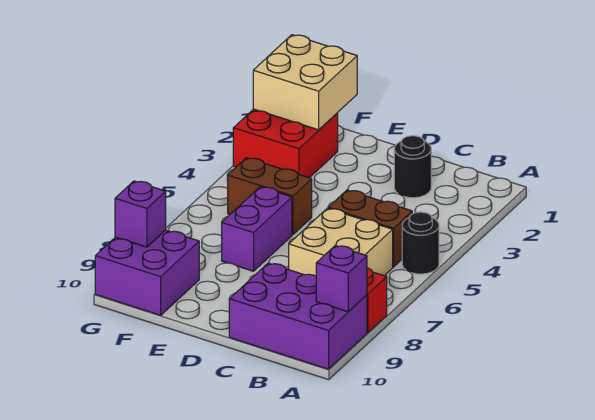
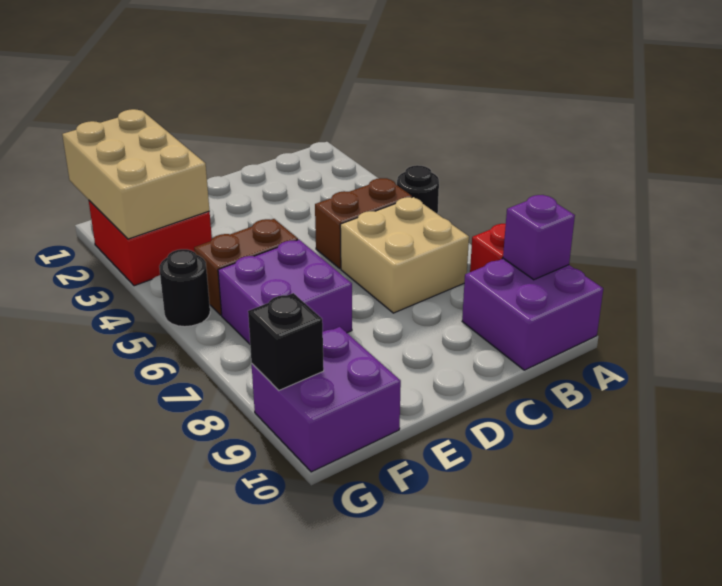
purple brick A9:C10 level 1 -> purple brick A9:B10 level 1
black round brick C2 level 1 -> black round brick G5 level 1
purple brick E6:E7 level 1 -> purple brick E6:F7 level 1
tan brick F1:G2 level 2 -> tan brick F1:G3 level 2
purple brick G9 level 2 -> black brick G9 level 2

